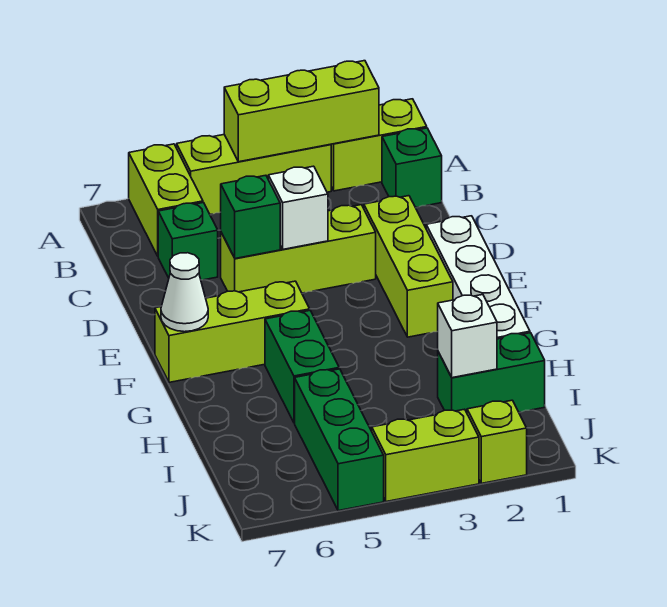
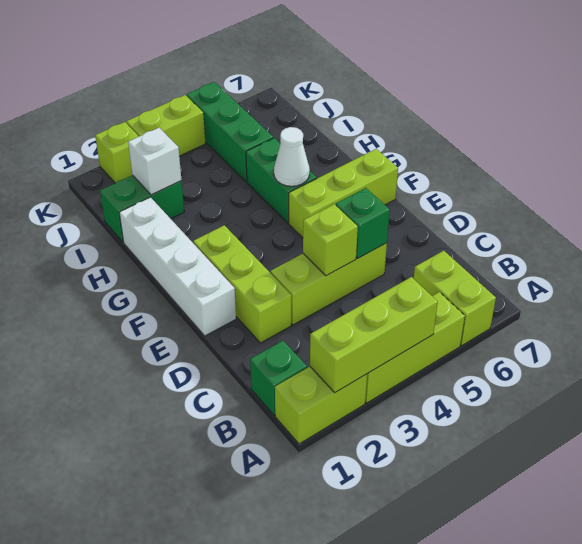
green brick C6 level 1 -> none
white brick D4 level 2 -> lime brick D4 level 2
white cone F7 level 2 -> white cone G5 level 2

